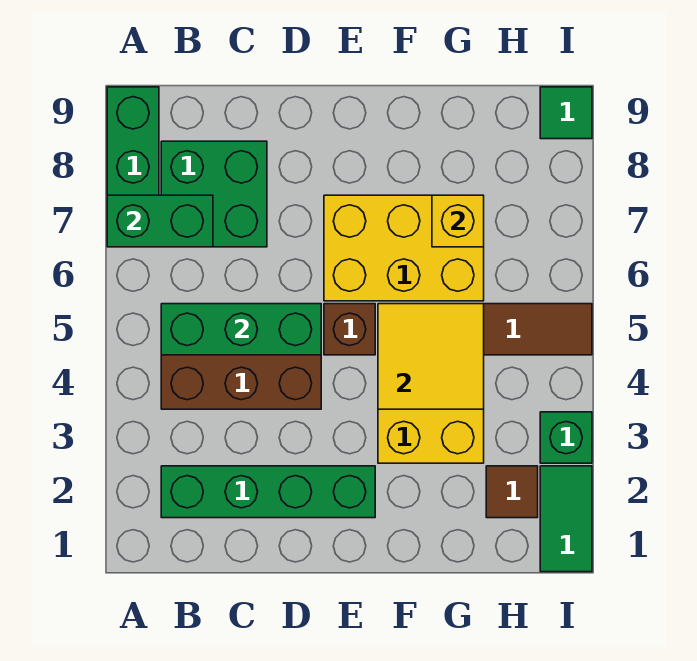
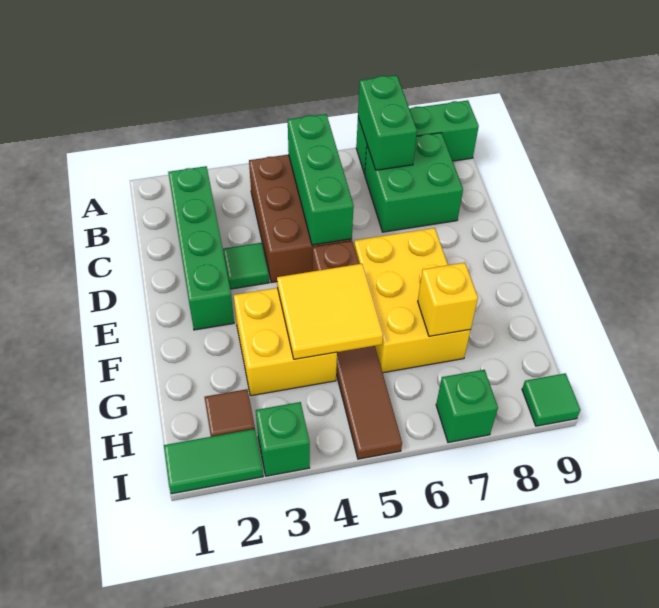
none -> green tile D3 level 1
none -> green brick I7 level 1

